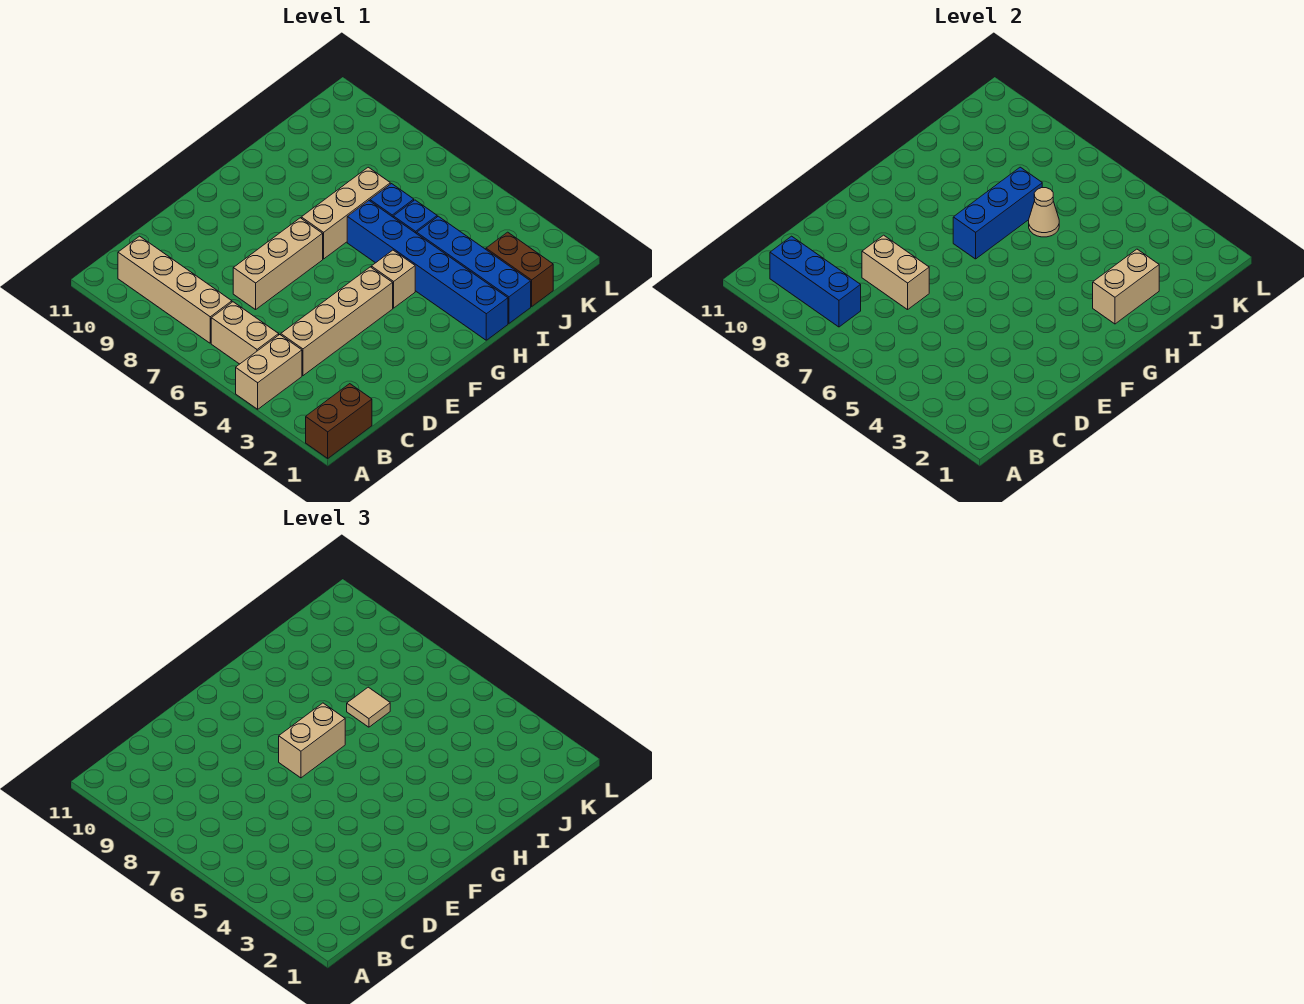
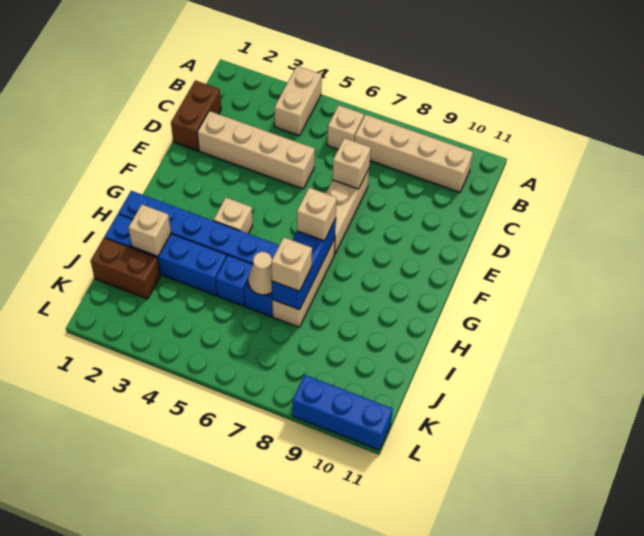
brown brick A1:B1 level 1 -> brown brick C1:D1 level 1
tan brick B5:B6 level 1 -> tan brick B6 level 1
blue brick B8:B10 level 2 -> blue brick L9:L11 level 1
tan brick C4:F4 level 1 -> tan brick D2:D5 level 1
tan brick D7:D8 level 2 -> tan brick D7 level 2
tan brick F7:G7 level 3 -> tan brick G7 level 3
tan brick H2:I2 level 2 -> tan brick I2 level 2
tan tile I7 level 3 -> tan brick I7 level 3

